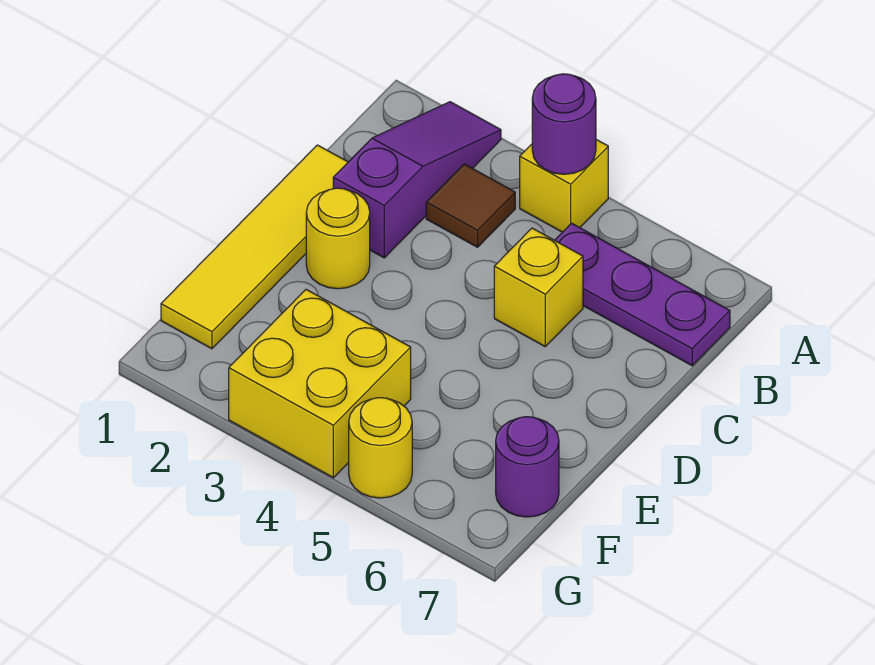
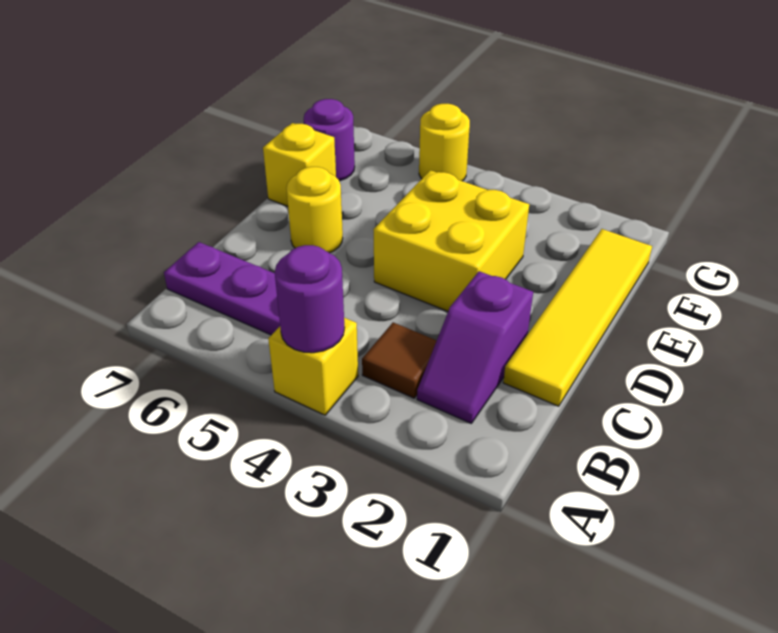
purple slope A2:C2 level 1 top C -> purple slope B2:C2 level 1 top C
yellow brick C5 level 1 -> yellow brick E7 level 1
yellow round brick D2 level 1 -> yellow round brick D6 level 1
yellow brick F3:G4 level 1 -> yellow brick D3:E4 level 1

